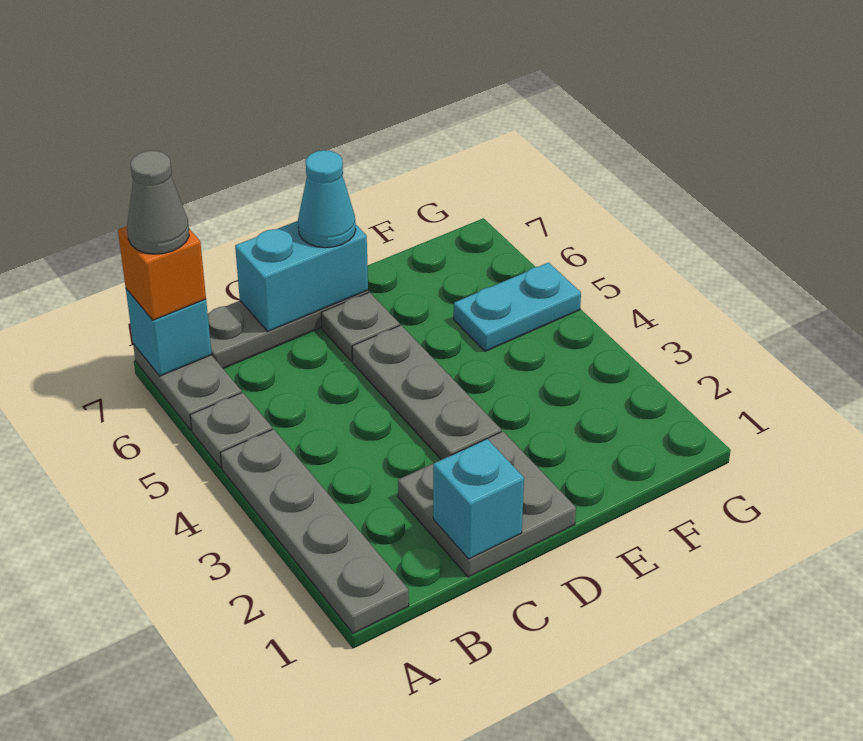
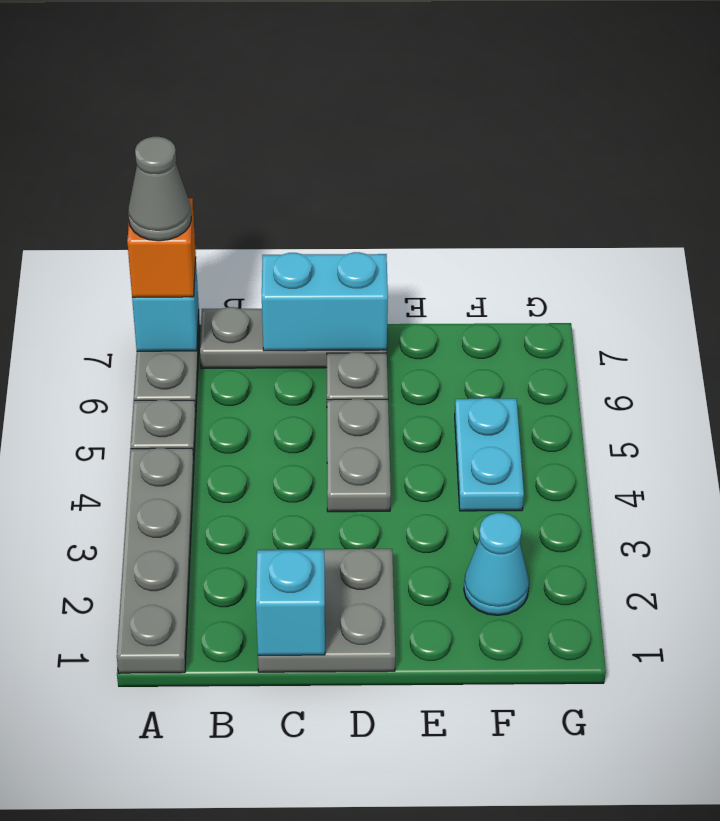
grey plate D3:D5 level 1 -> grey plate D4:D5 level 1
cyan cone D7 level 3 -> cyan cone F2 level 1
cyan plate F5:G5 level 1 -> cyan plate F4:F5 level 1

